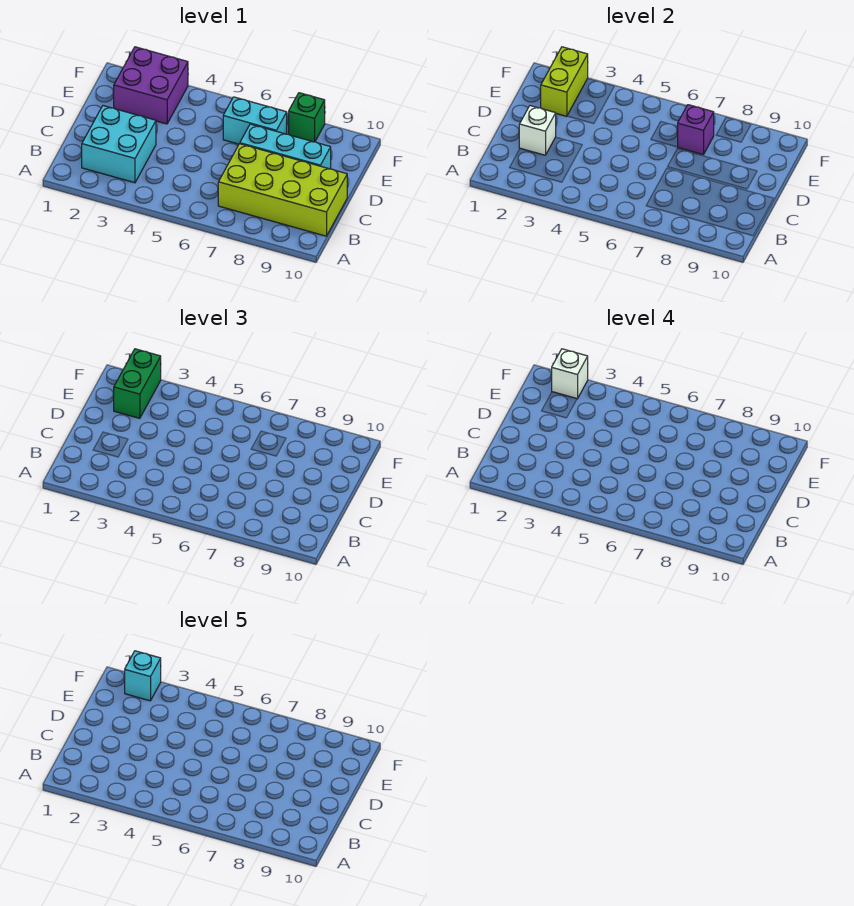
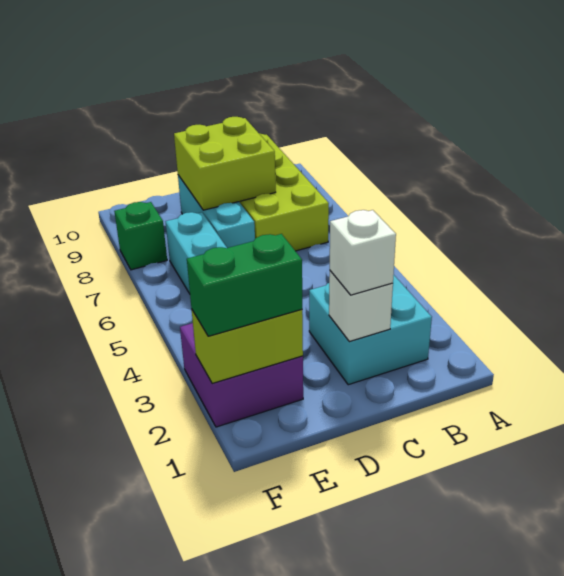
none -> lime brick C8:D9 level 2
purple brick E7 level 2 -> none
white brick F2 level 4 -> white brick C2 level 3
cyan brick F2 level 5 -> none

